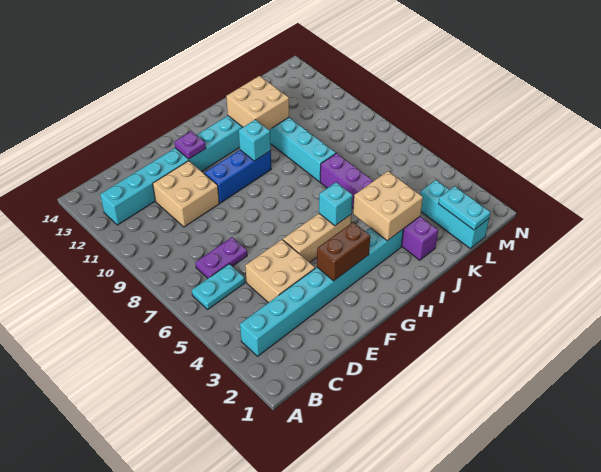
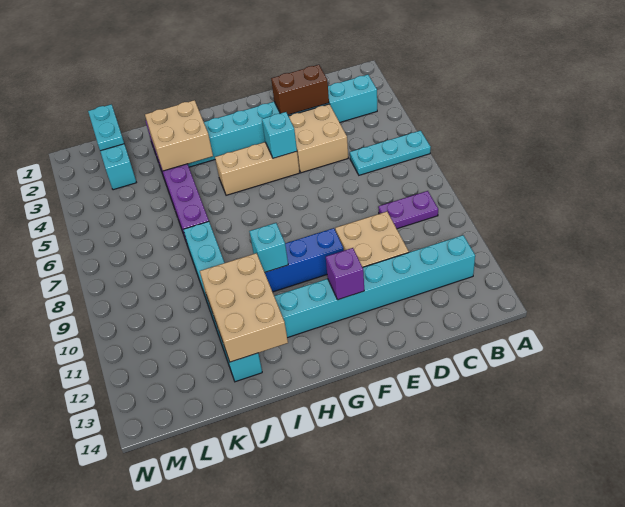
cyan plate B6:C6 level 1 -> cyan plate A6:C6 level 1
purple plate C7:D7 level 1 -> purple plate B9:C9 level 1
brown brick F3:G3 level 2 -> brown brick D3:E3 level 2
purple plate F12 level 2 -> purple brick F12 level 2
cyan brick H5 level 2 -> cyan brick F5 level 2
tan brick I11:J12 level 2 -> tan brick I11:J13 level 2

